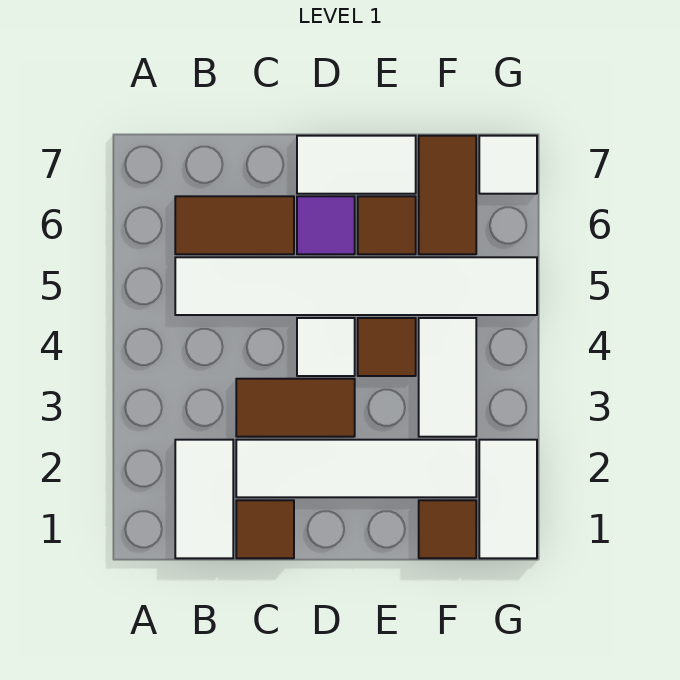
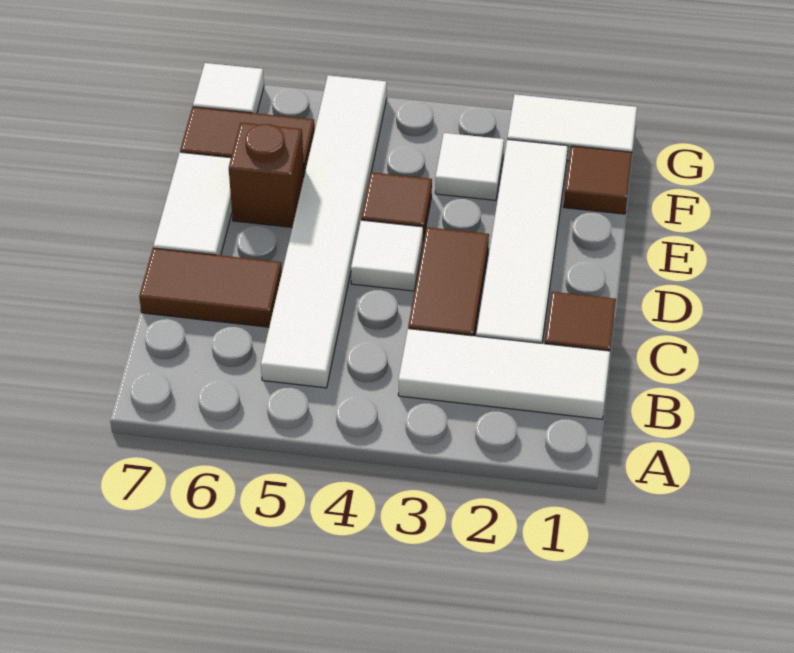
white tile B1:B2 level 1 -> white tile B1:B3 level 1
brown tile B6:C6 level 1 -> brown tile C6:C7 level 1
purple tile D6 level 1 -> none
brown tile E6 level 1 -> brown brick E6 level 1
white tile F3:F4 level 1 -> white tile F3 level 1

